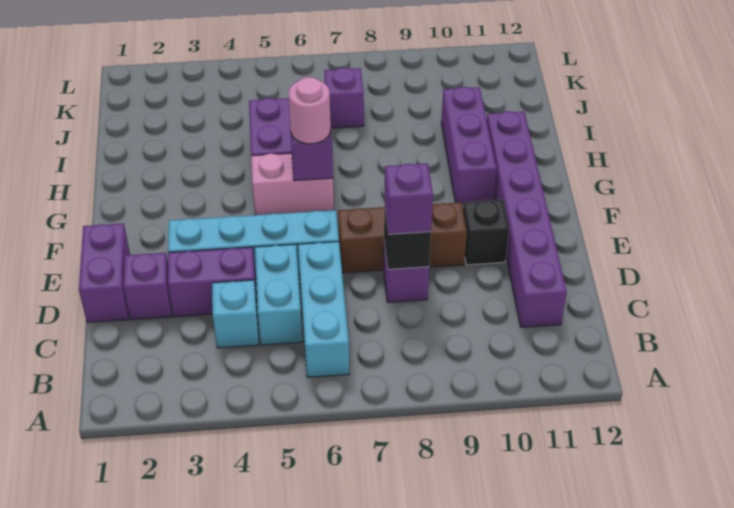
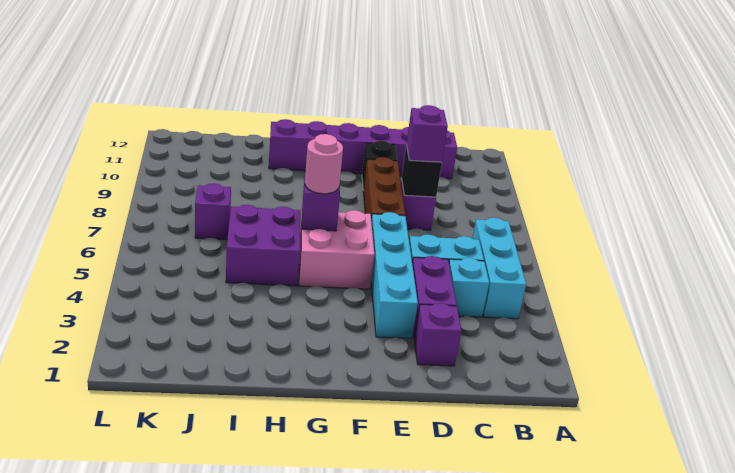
cyan brick B6:D6 level 1 -> cyan brick B4:B6 level 1
purple brick D1:E1 level 1 -> none
pink brick G5:G6 level 1 -> pink brick F5:G6 level 1
purple brick G10:I10 level 1 -> none

